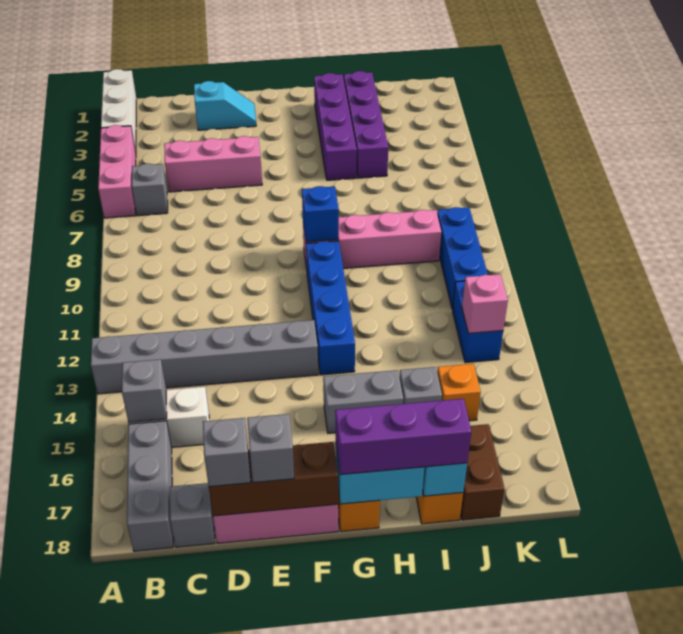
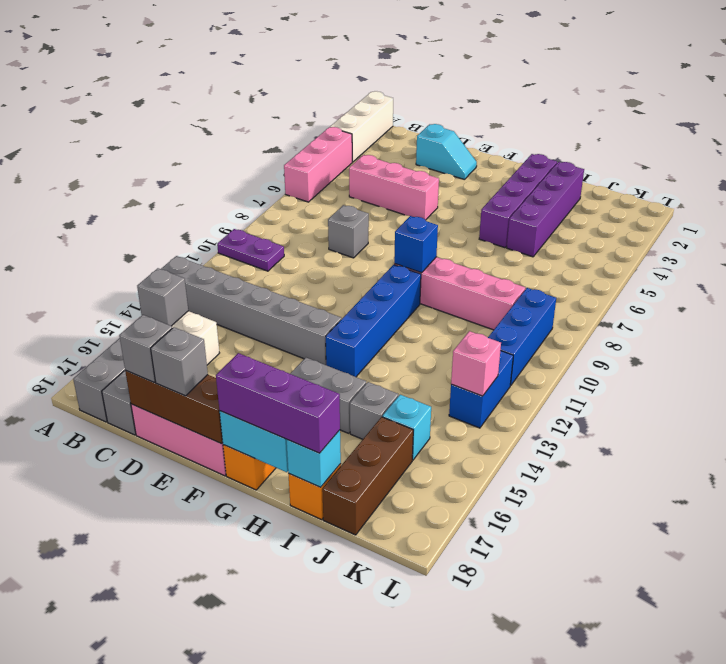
none -> purple plate A10:B10 level 1
grey brick B6 level 1 -> grey brick D8 level 1
orange brick J15 level 1 -> cyan brick J15 level 1
brown brick J17:J18 level 1 -> brown brick J16:J18 level 1

